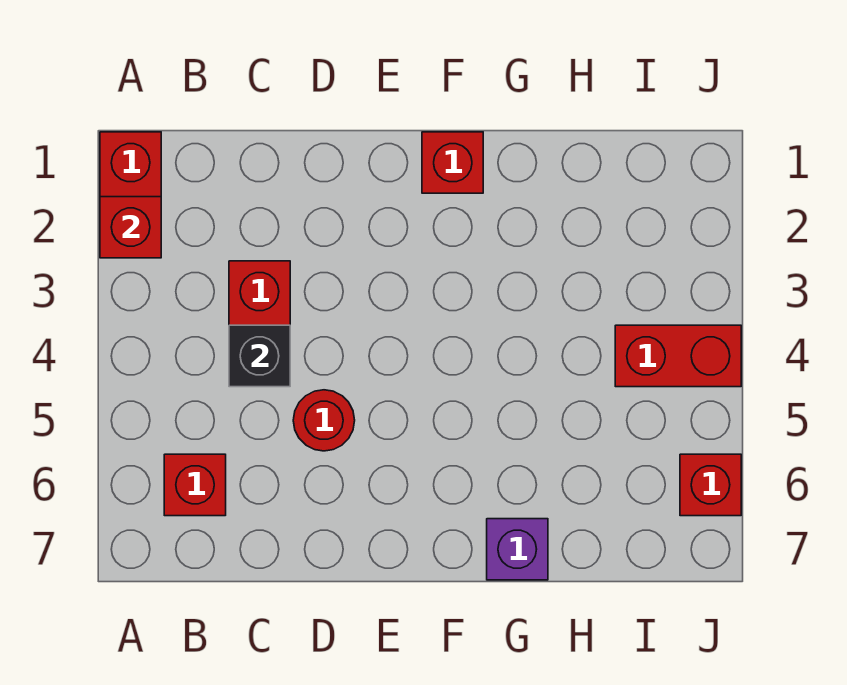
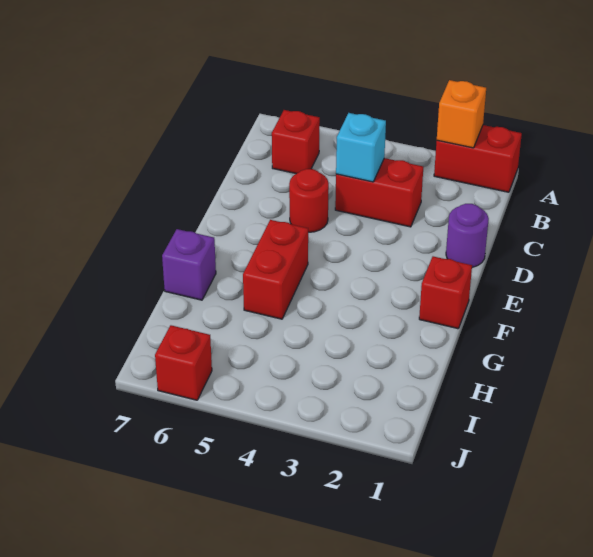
red brick A2 level 2 -> orange brick A2 level 2
black brick C4 level 2 -> cyan brick C4 level 2
none -> purple round brick D1 level 1
red brick I4:J4 level 1 -> red brick F5:G5 level 1

